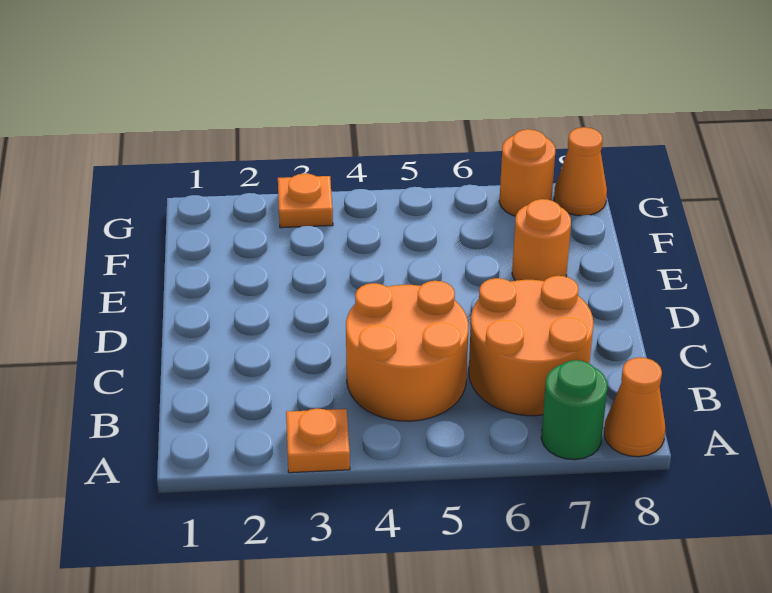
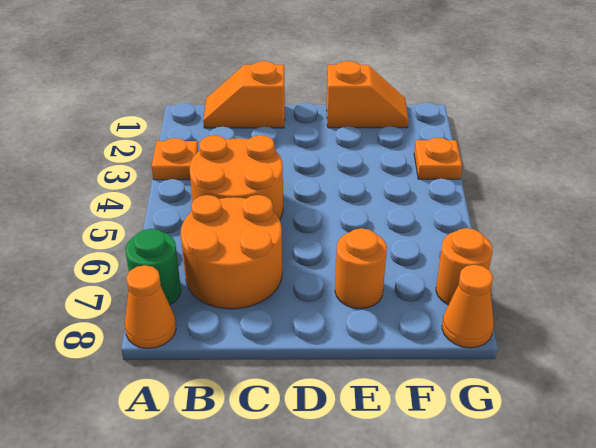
none -> orange slope B1:C1 level 1 top C
none -> orange slope E1:F1 level 1 top E

